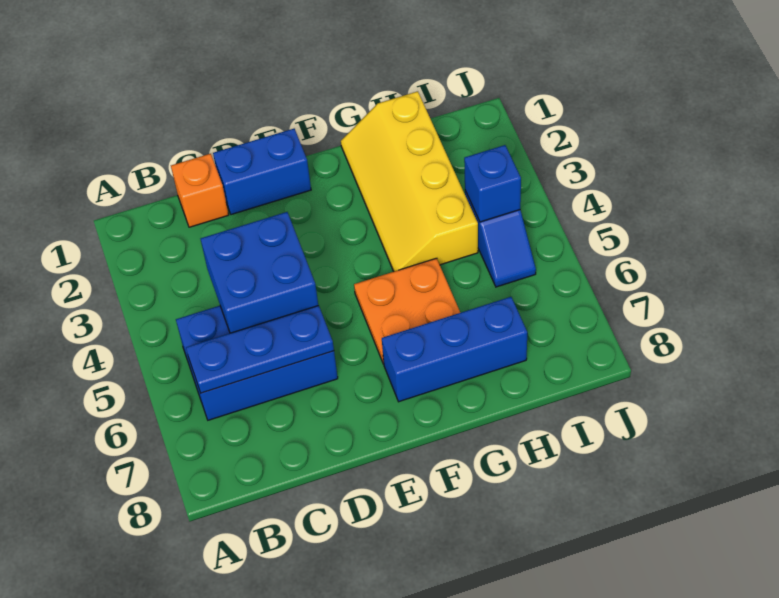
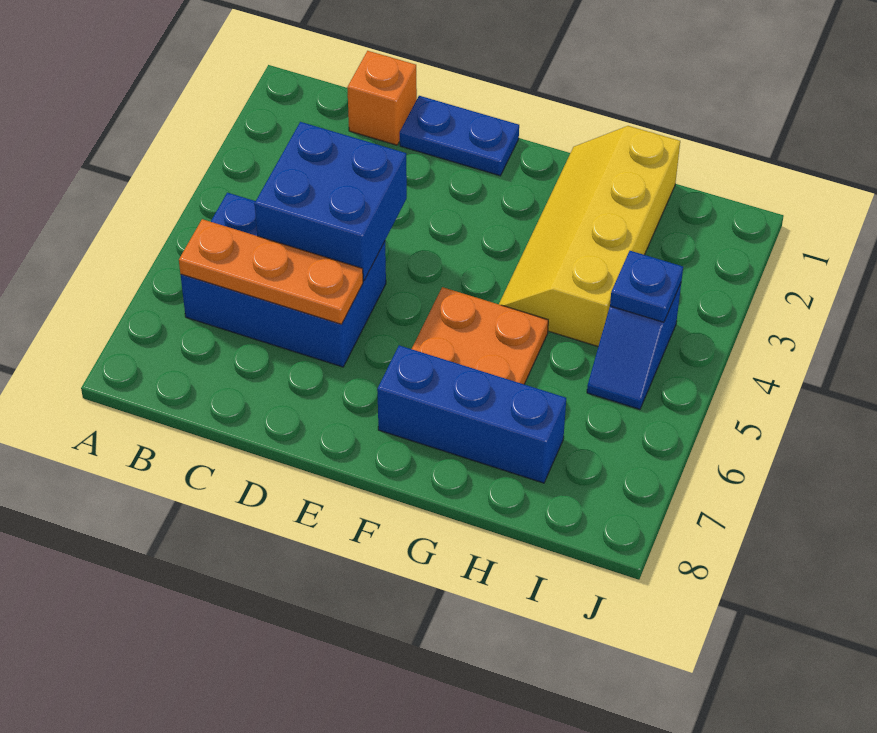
blue plate B6:D6 level 2 -> orange plate B6:D6 level 2
blue brick D1:E1 level 1 -> blue plate D1:E1 level 1
blue brick I4 level 2 -> blue plate I4 level 2

